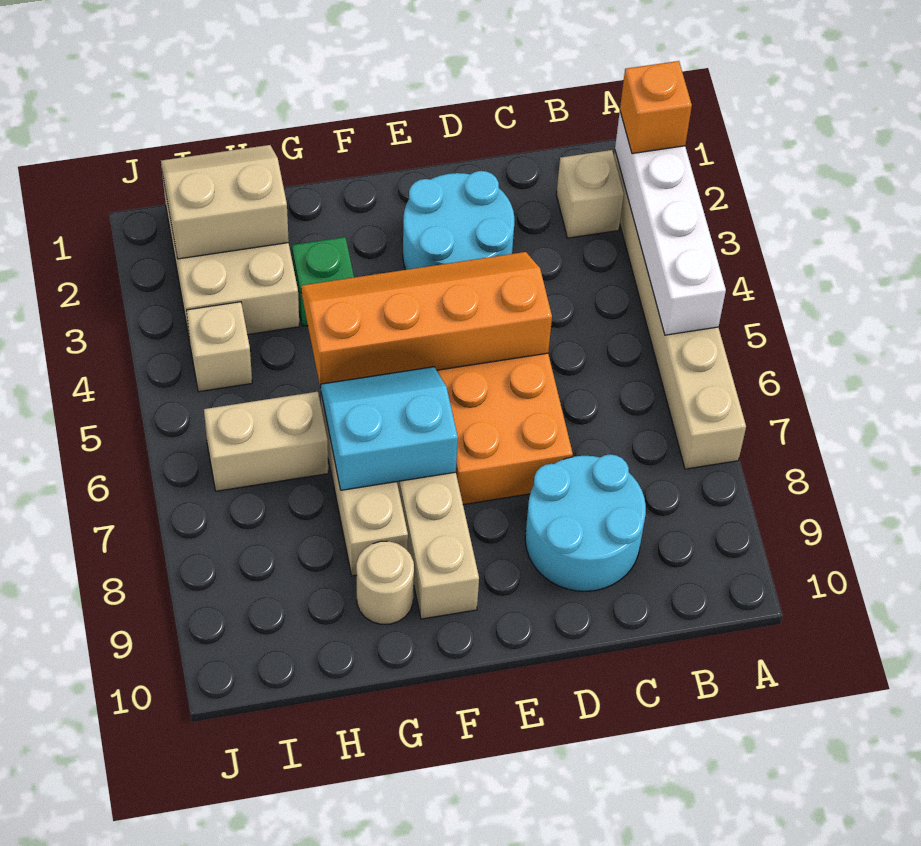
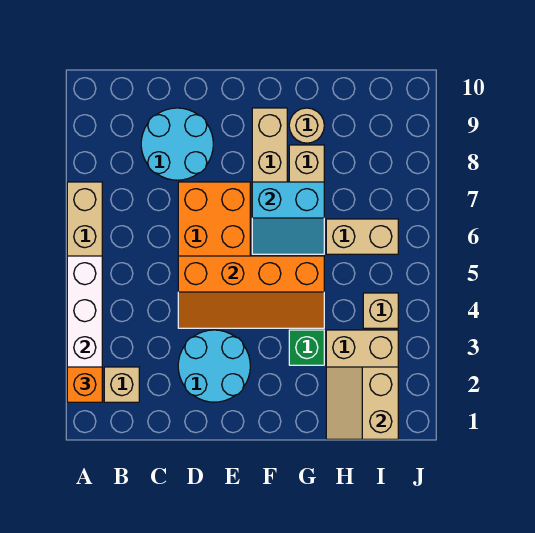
tan slope H1:I2 level 2 top 2 -> tan slope H1:I2 level 2 top I

